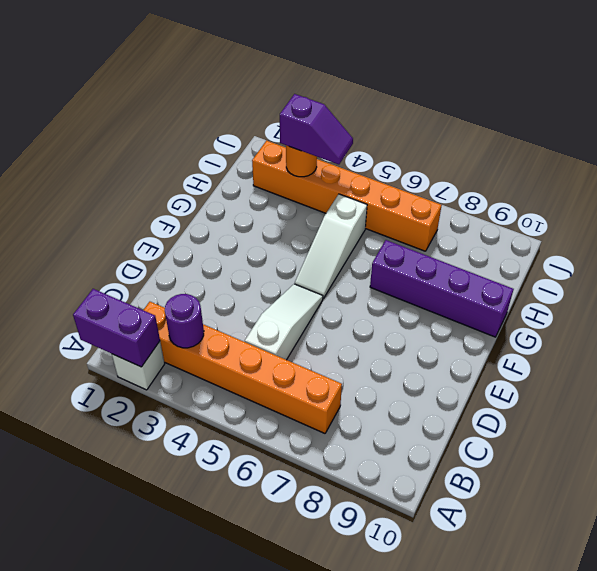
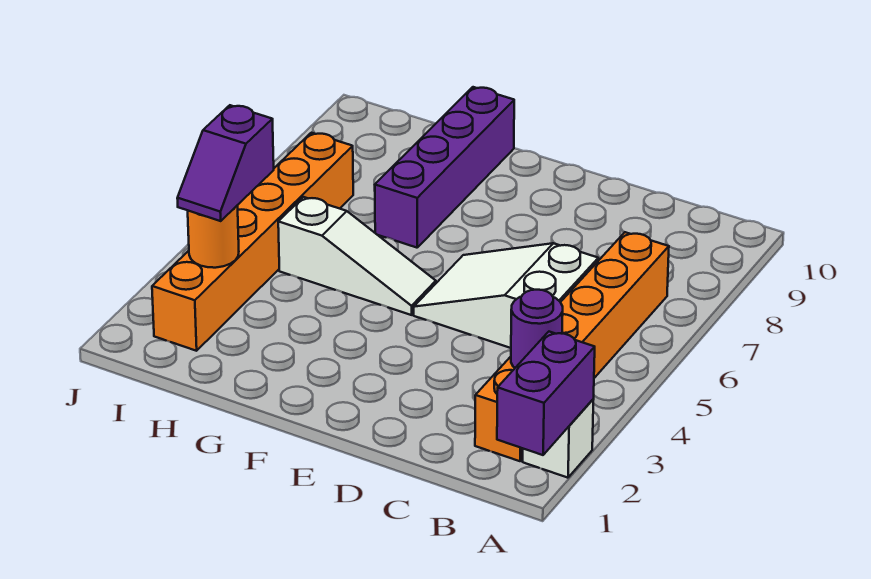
white slope C5:E5 level 1 top C -> white slope C5:E6 level 1 top C
purple slope I3:I4 level 3 top 3 -> purple slope I3:I4 level 3 top 4

